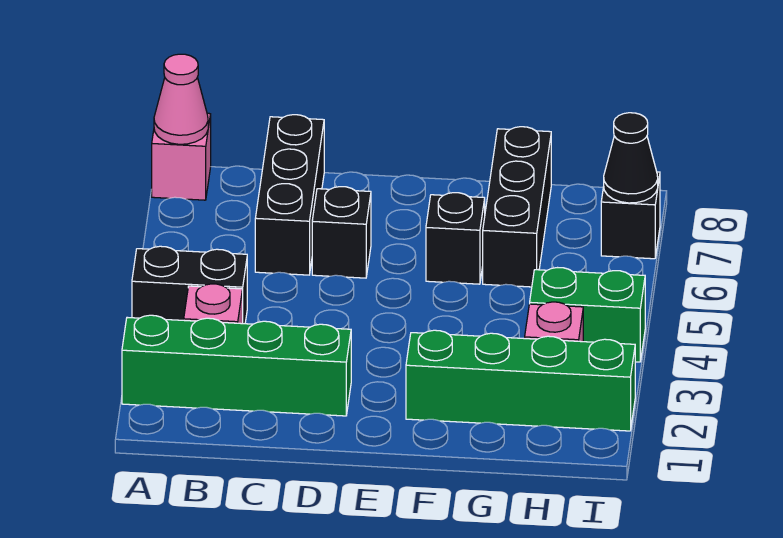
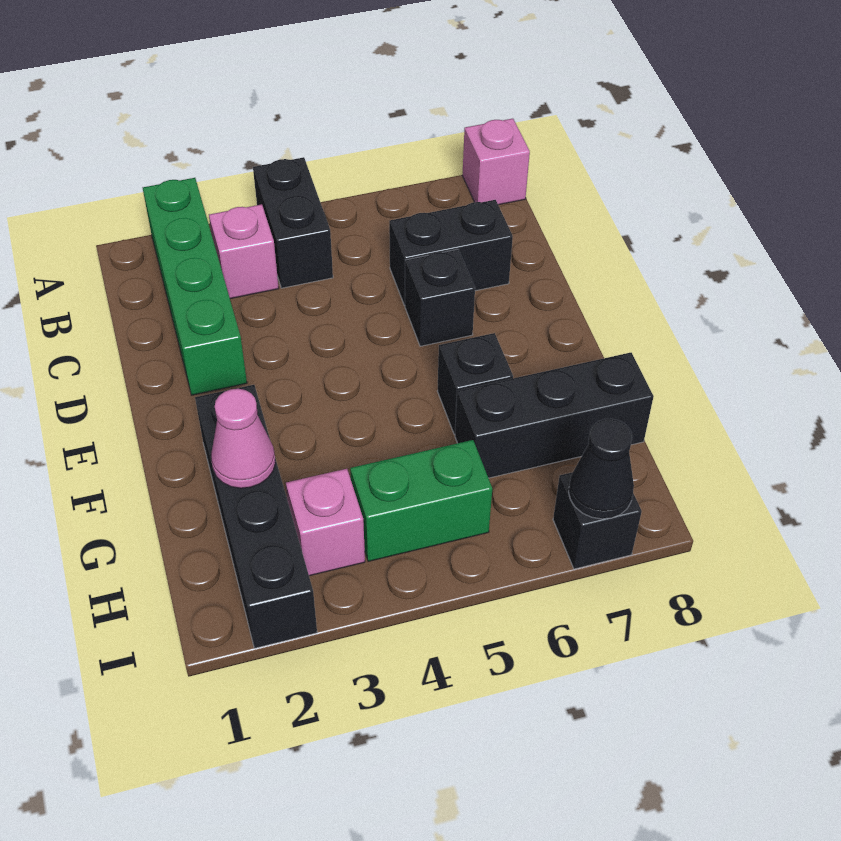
pink cone A8 level 2 -> pink cone G2 level 2
black brick C6:C8 level 1 -> black brick C6:C7 level 1
green brick F2:I2 level 1 -> black brick F2:I2 level 1
green brick H4:I4 level 1 -> green brick H4:H5 level 1

